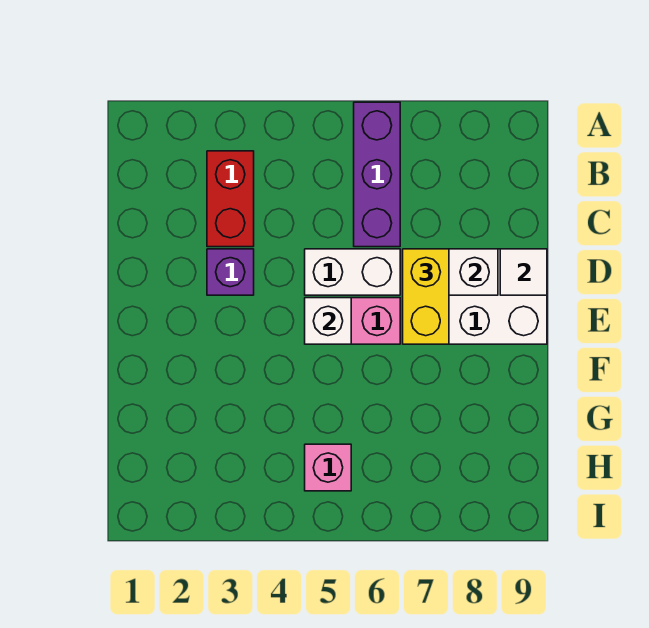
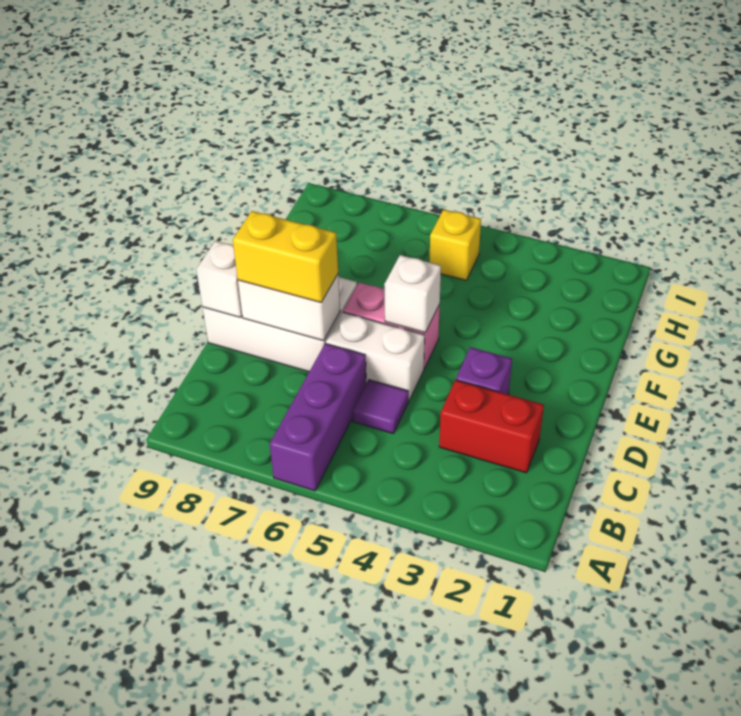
red brick B3:C3 level 1 -> red brick C2:C3 level 1
none -> purple tile C5 level 1
yellow brick D7:E7 level 3 -> yellow brick D7:D8 level 3
white tile D9 level 2 -> white brick D9 level 2
pink brick H5 level 1 -> yellow brick H5 level 1

